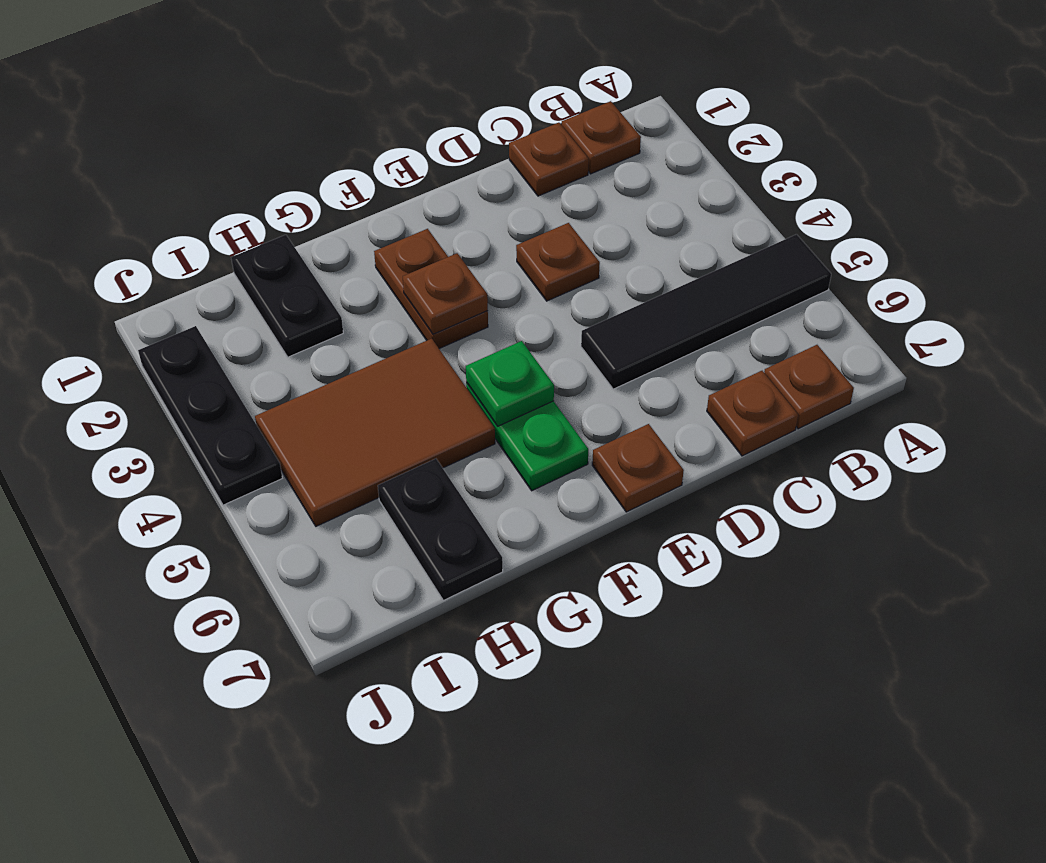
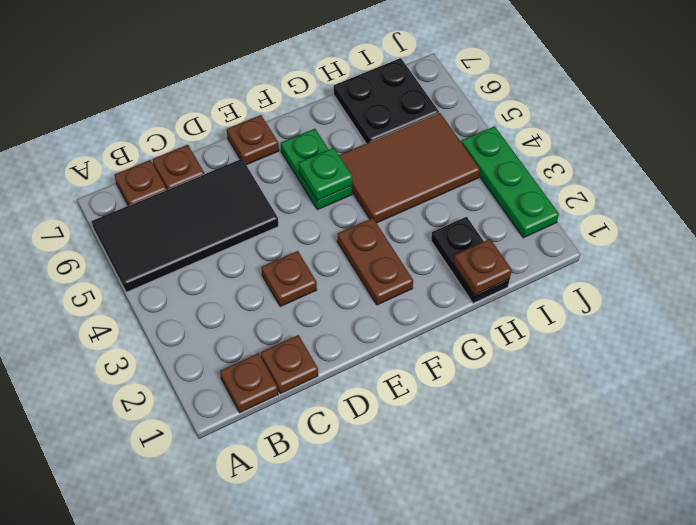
black tile A5:D5 level 1 -> black tile A5:D6 level 1
brown plate F3 level 2 -> brown plate H1 level 2
black plate H6:H7 level 1 -> black plate H6:I7 level 1
black plate J2:J4 level 1 -> green plate J2:J4 level 1

